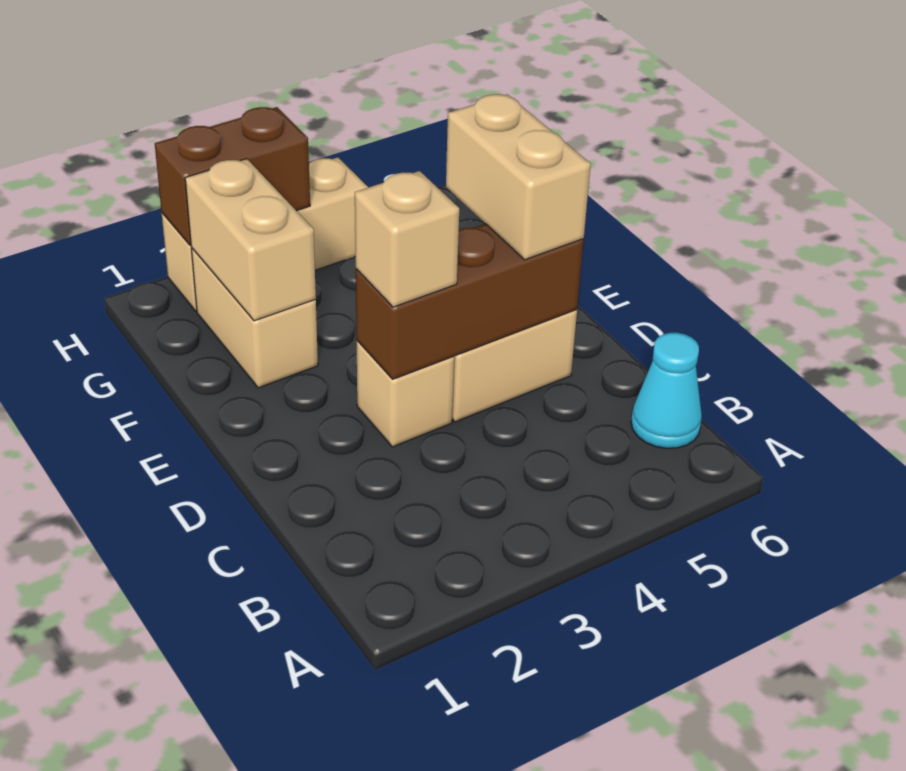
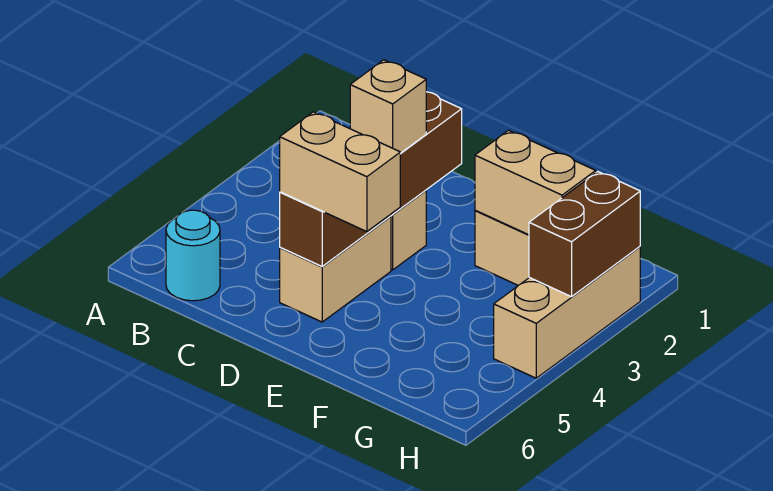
cyan cone B6 level 1 -> cyan round brick B6 level 1
brown brick D3:D5 level 2 -> brown brick D2:D5 level 2

